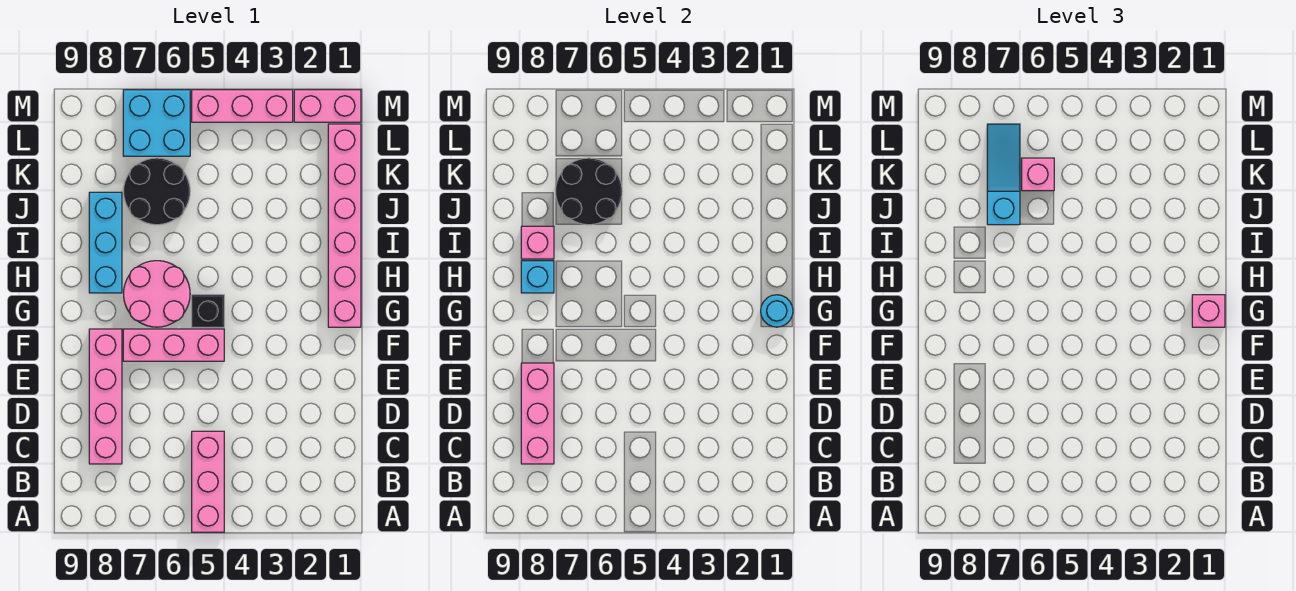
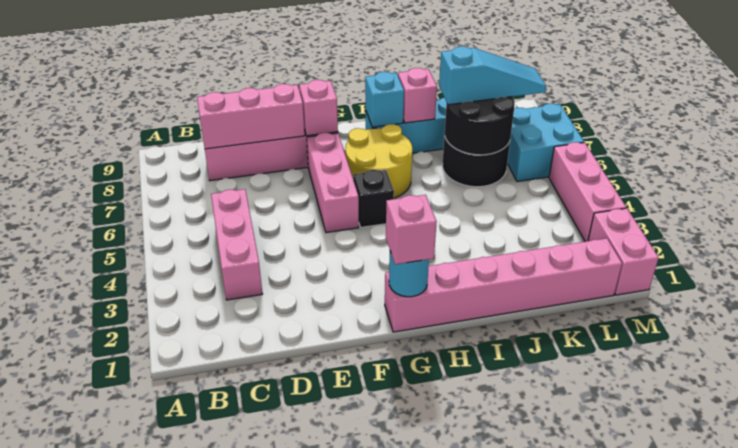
pink brick A5:C5 level 1 -> pink brick C3:C5 level 1
pink round brick G6:H7 level 1 -> yellow round brick G6:H7 level 1
pink brick K6 level 3 -> pink brick F8 level 2

